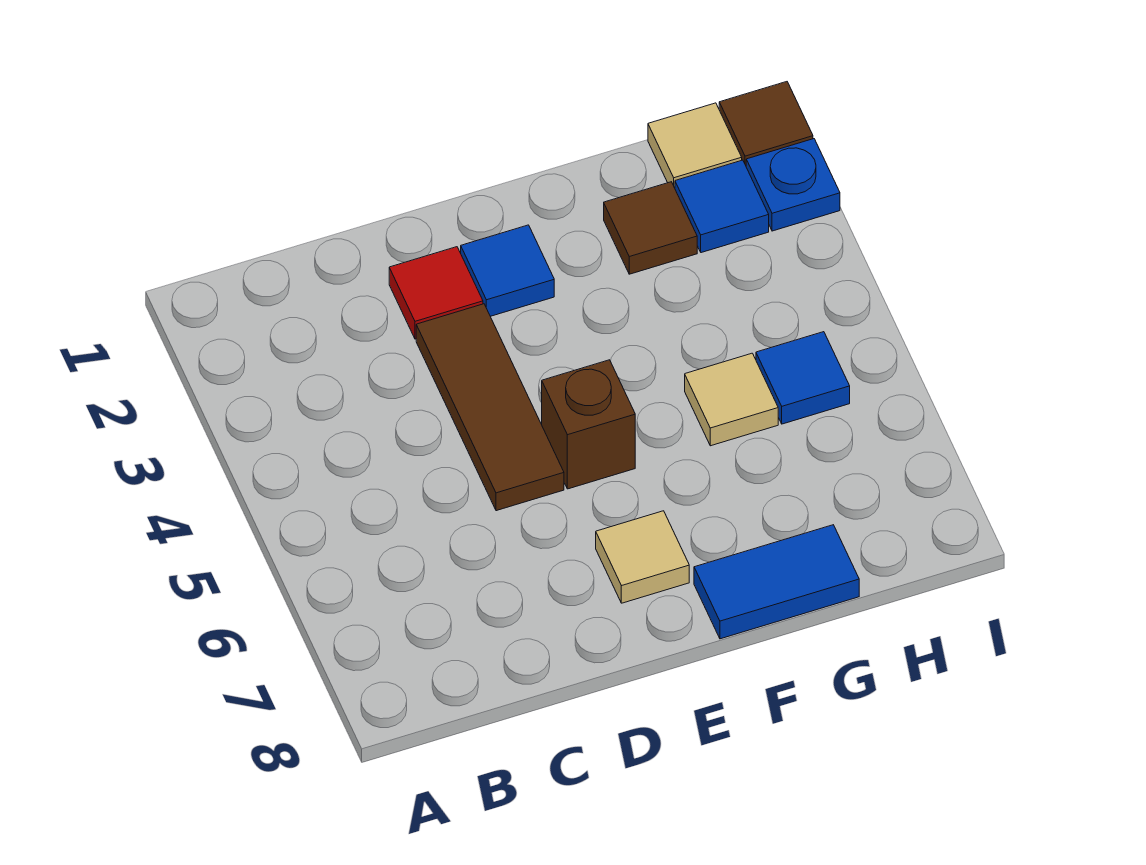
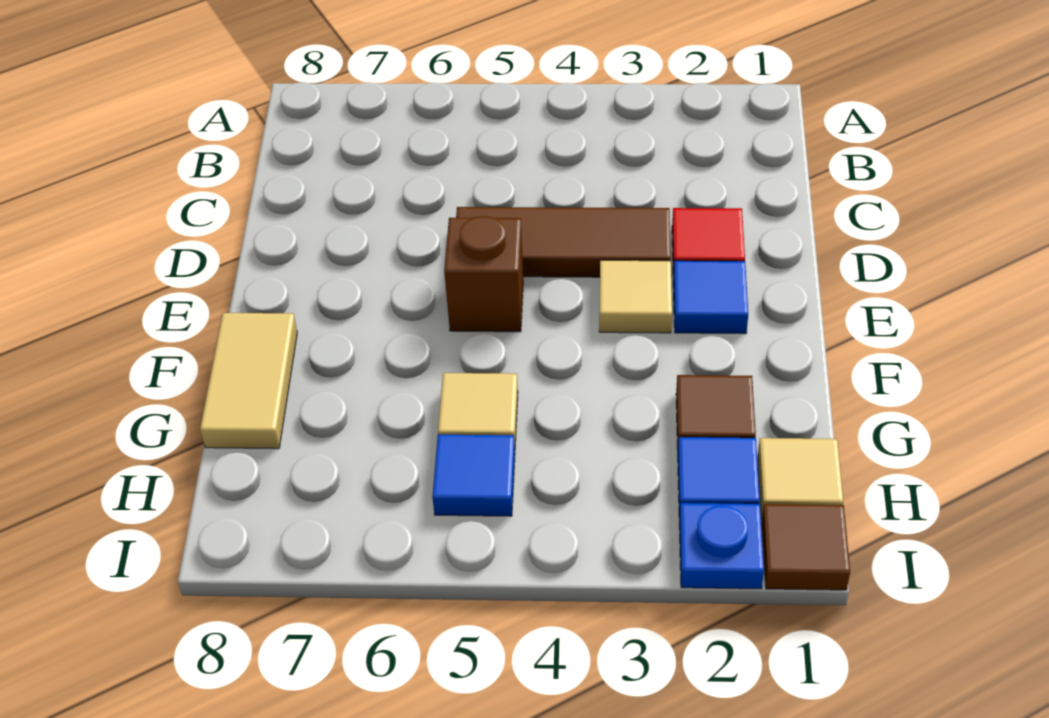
tan tile E7 level 1 -> tan tile E3 level 1
blue tile F8:G8 level 1 -> tan tile F8:G8 level 1

